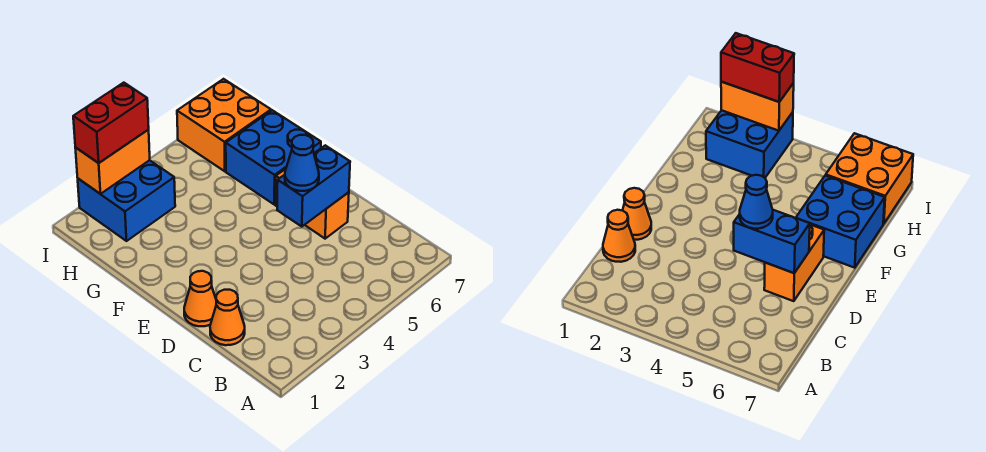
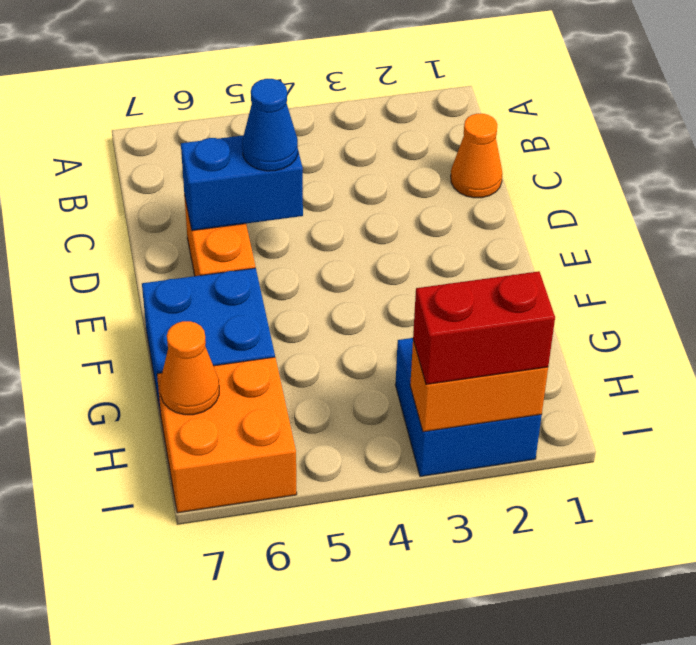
orange cone D1 level 1 -> orange cone H7 level 2

